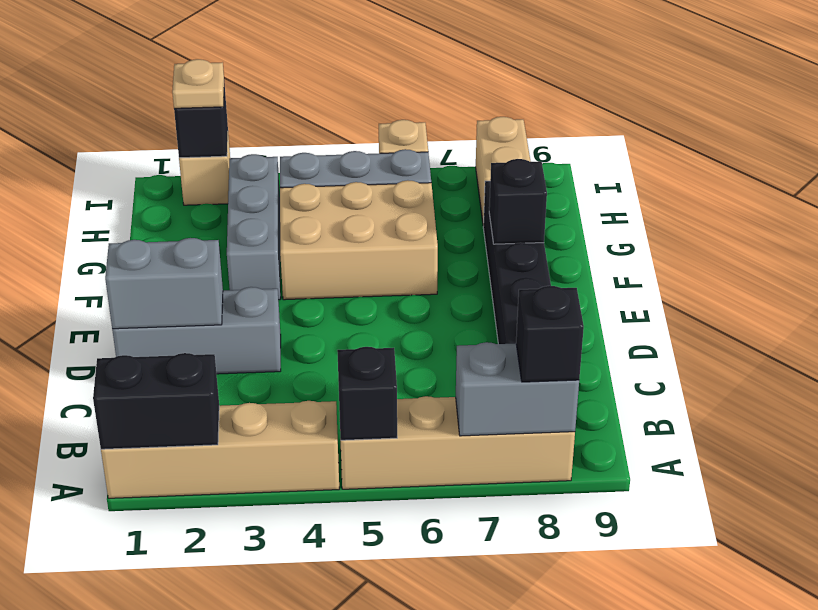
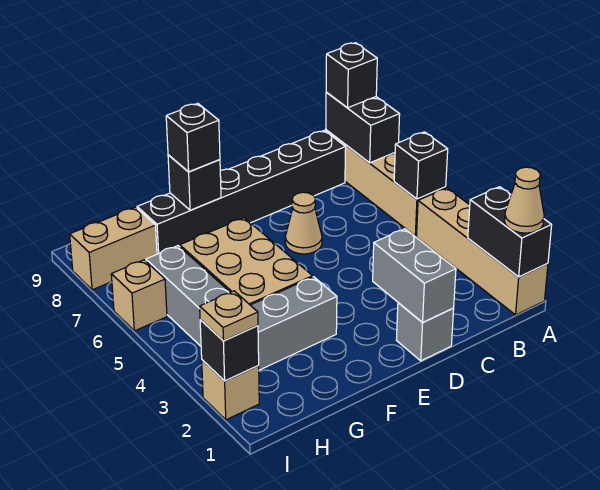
none -> tan cone A1 level 3
grey brick A7:A8 level 2 -> black brick A7:A8 level 2
grey brick D1:D3 level 1 -> grey brick D1 level 1
none -> tan cone D6 level 1
none -> black brick F8 level 3

